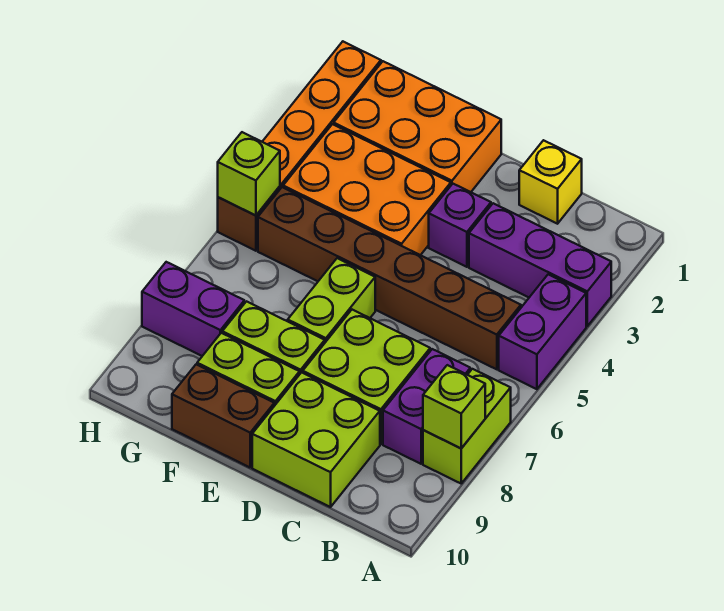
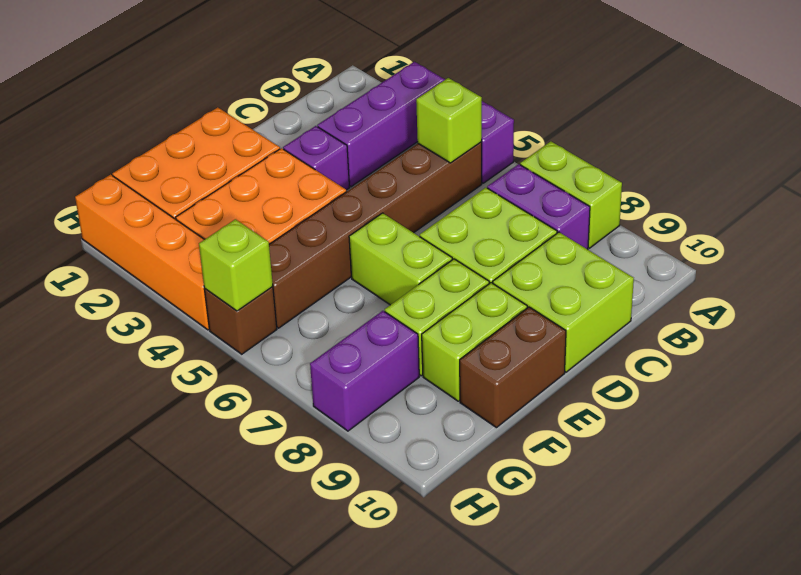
lime brick A8 level 2 -> lime brick B5 level 2
yellow brick C1 level 1 -> none

